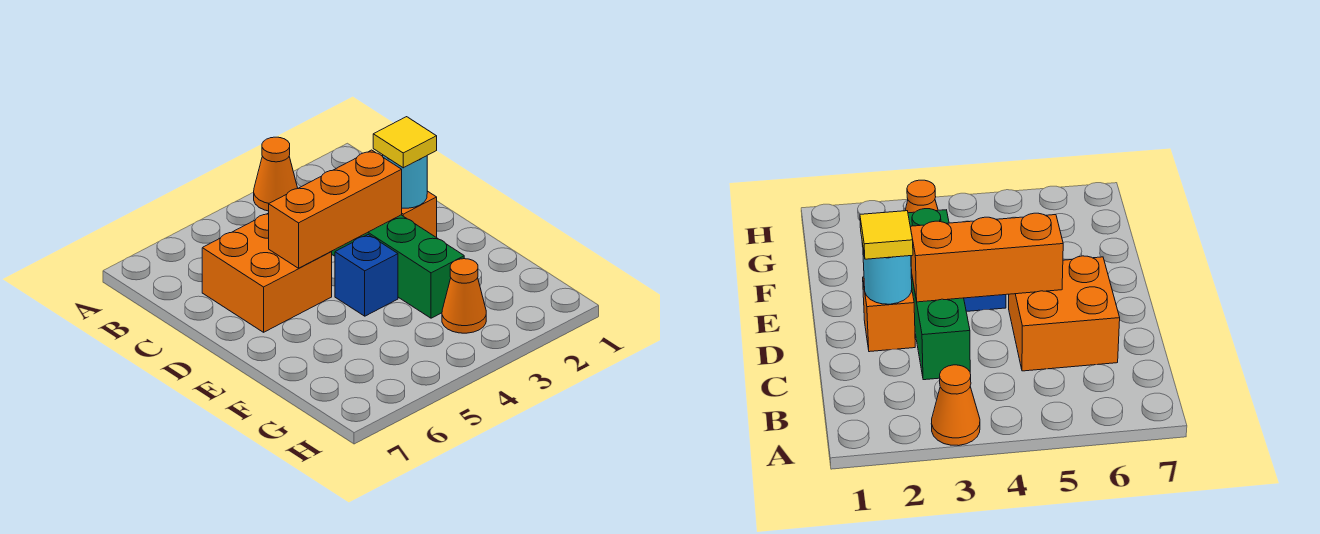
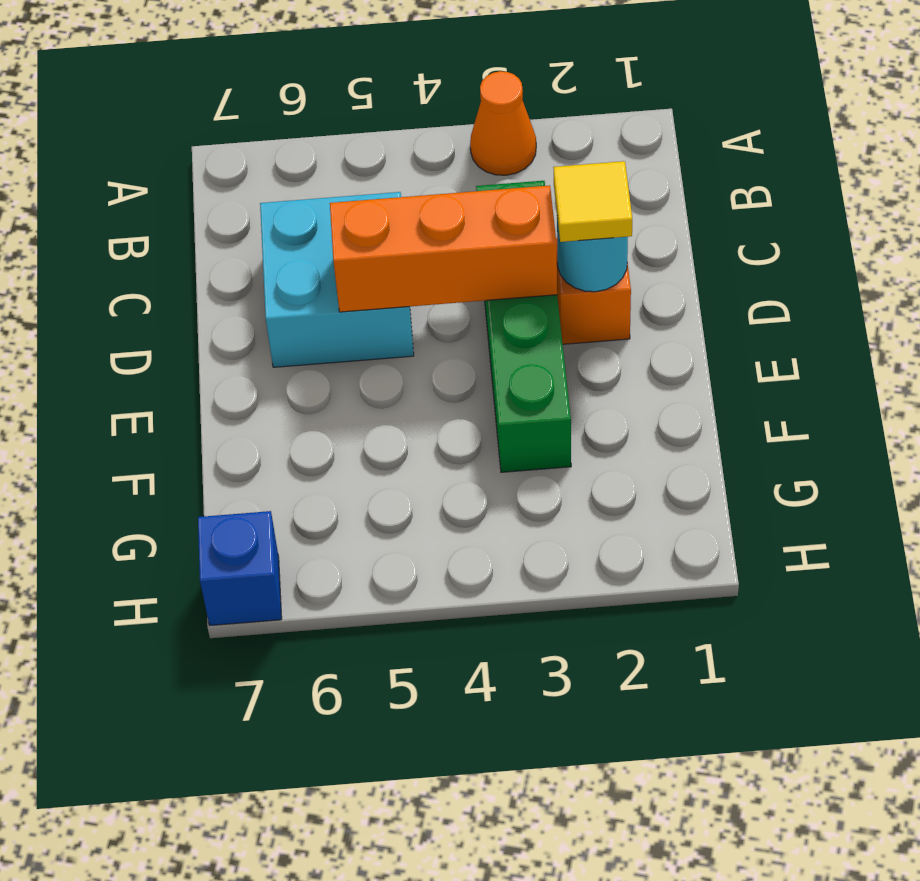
orange brick C5:D6 level 1 -> cyan brick C5:D6 level 1
blue brick E4 level 1 -> blue brick H7 level 1
orange cone G3 level 1 -> none

